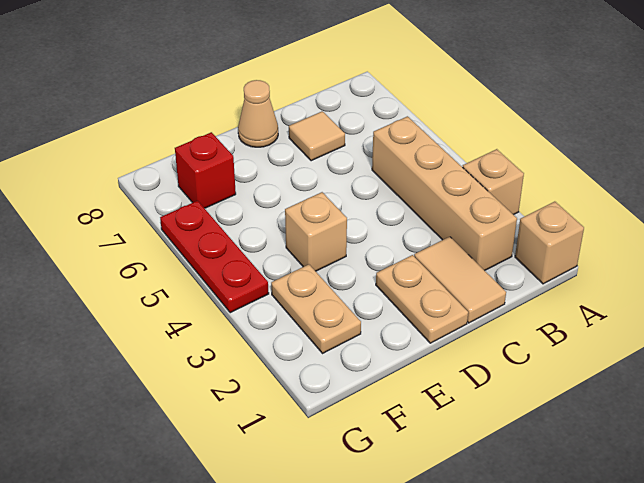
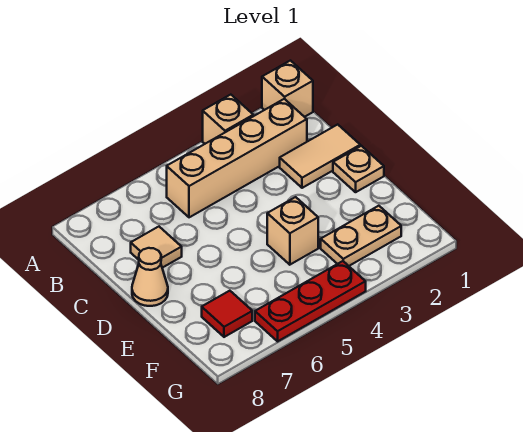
tan plate D1:D2 level 1 -> tan plate D1 level 1
red brick F7 level 1 -> red tile F7 level 1

